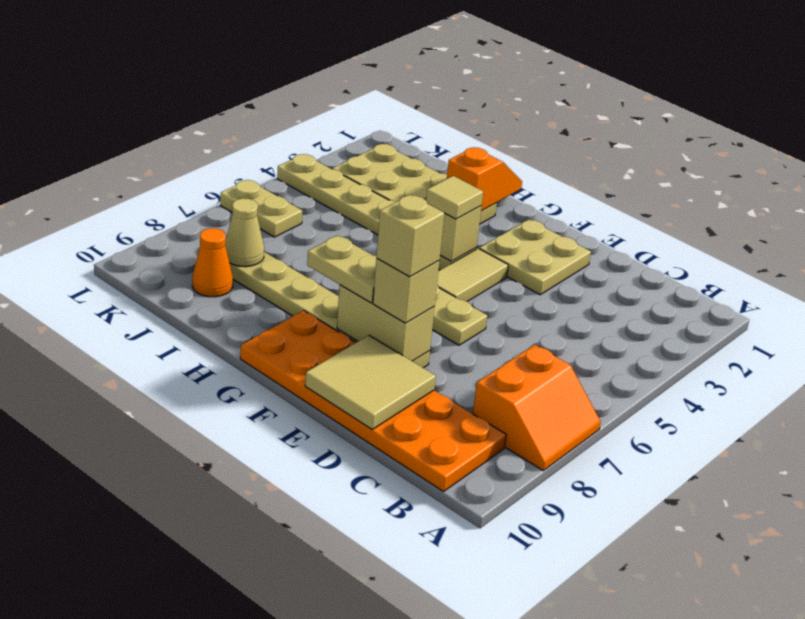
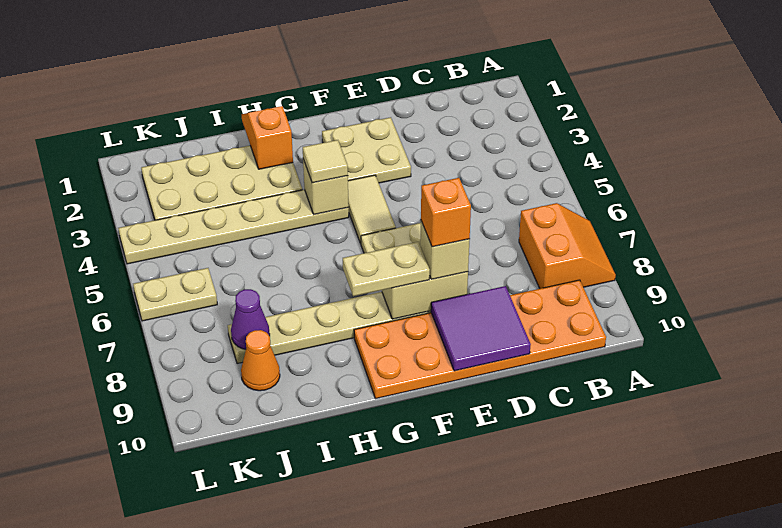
tan tile D9:E10 level 2 -> purple tile D9:E10 level 2
tan brick E8 level 4 -> orange brick E8 level 4
tan cone J8 level 2 -> purple cone J8 level 2

